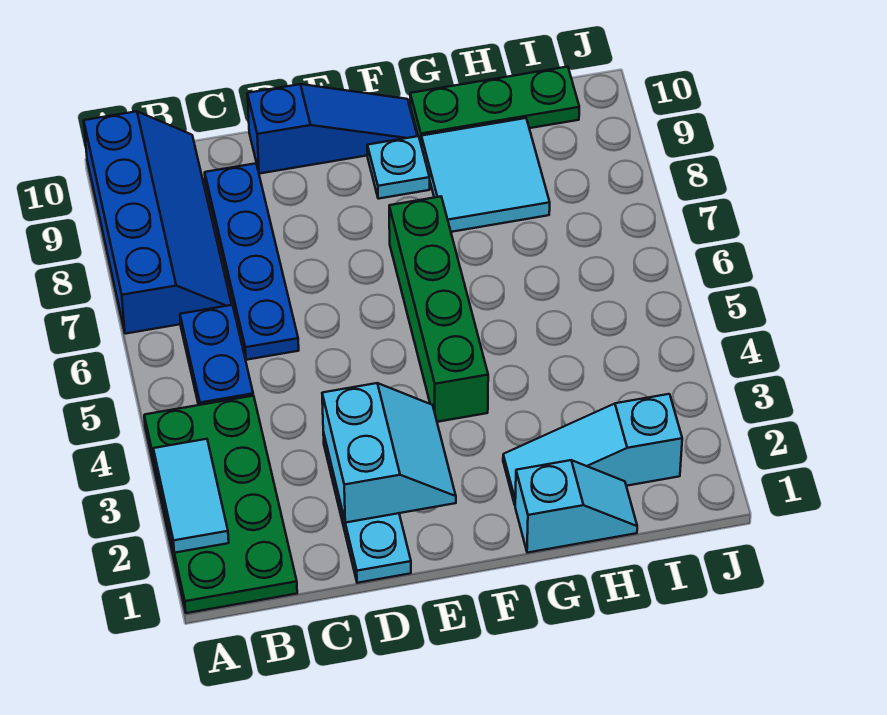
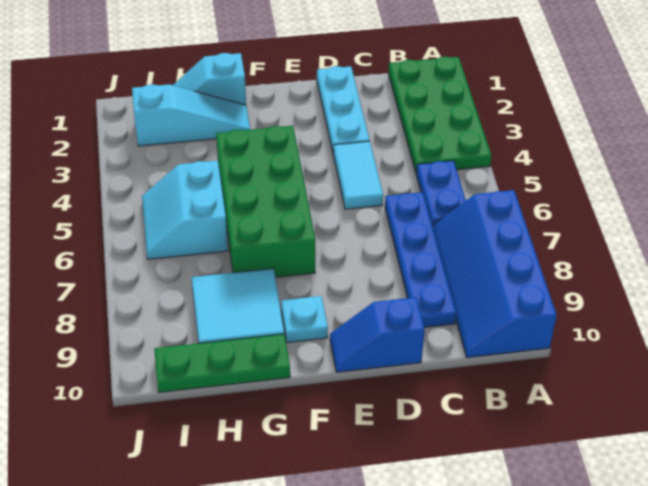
cyan tile A2:A3 level 2 -> cyan tile D4:D5 level 1
cyan slope D2:E3 level 2 top D -> cyan slope H5:I6 level 1 top H
blue slope D10:F10 level 1 top D -> blue slope D10:E10 level 1 top D
green brick F4:F7 level 1 -> green brick F4:G7 level 1

